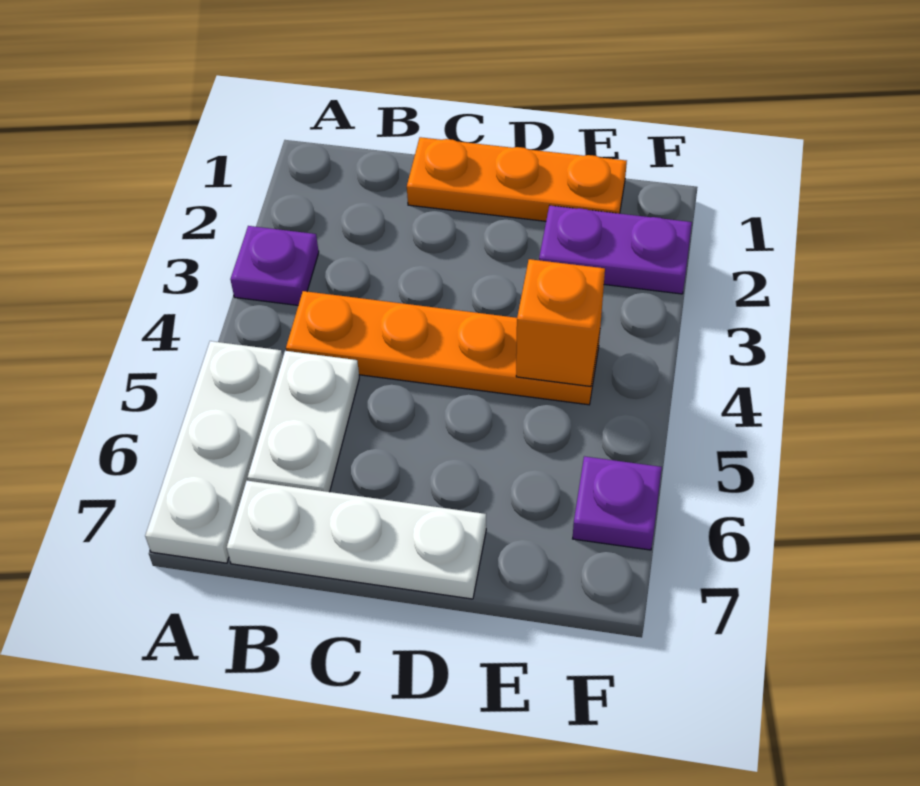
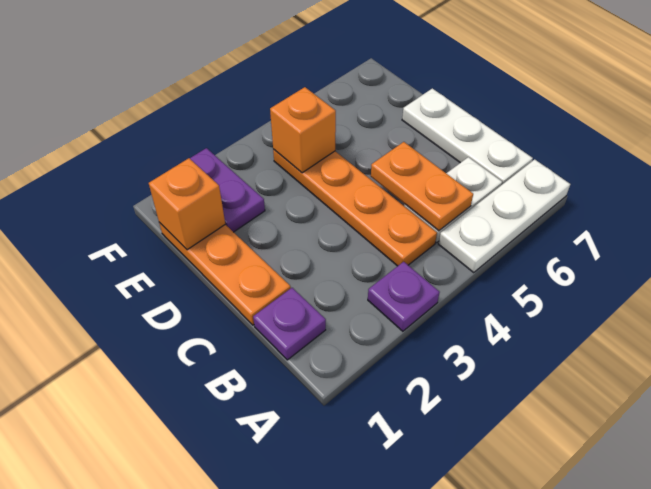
none -> orange plate B5:C5 level 2
none -> orange brick E1 level 2
purple plate F6 level 1 -> purple plate B1 level 1

